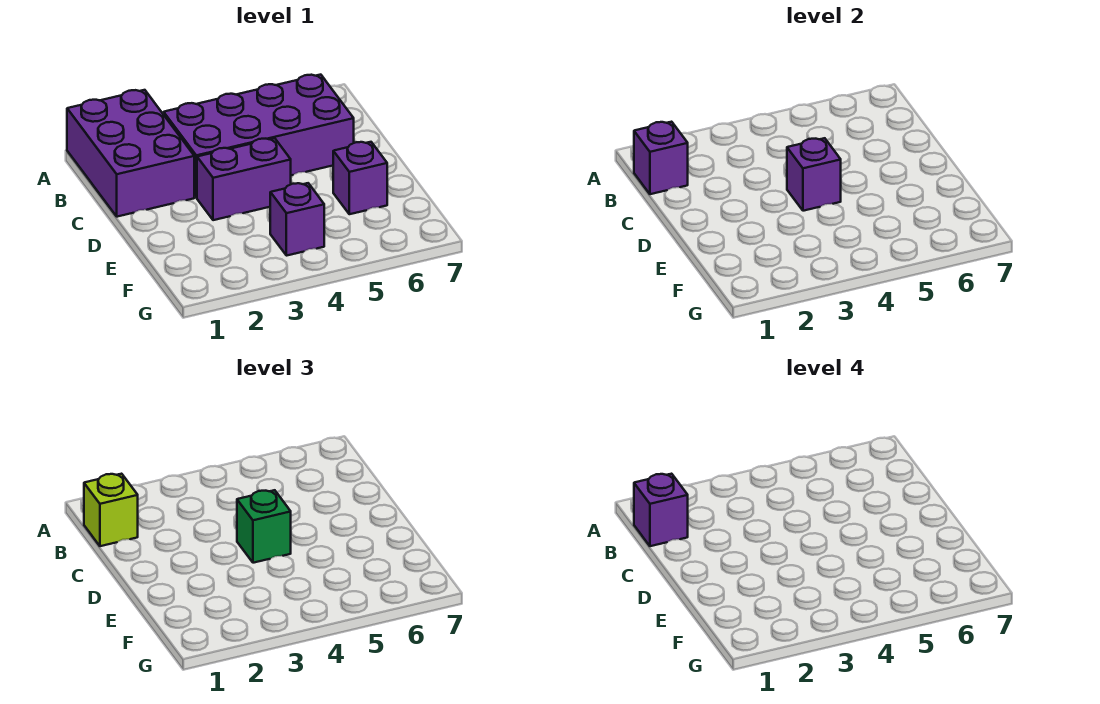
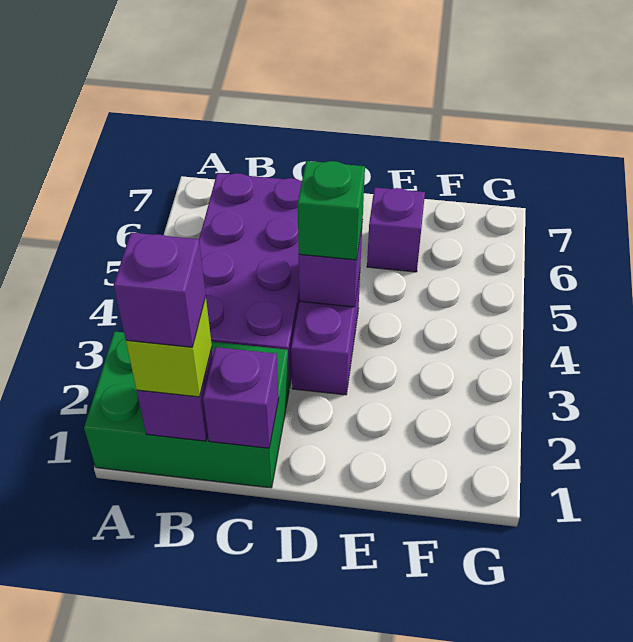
purple brick A1:C2 level 1 -> green brick A1:C2 level 1
purple brick F4 level 1 -> purple brick C1 level 2

